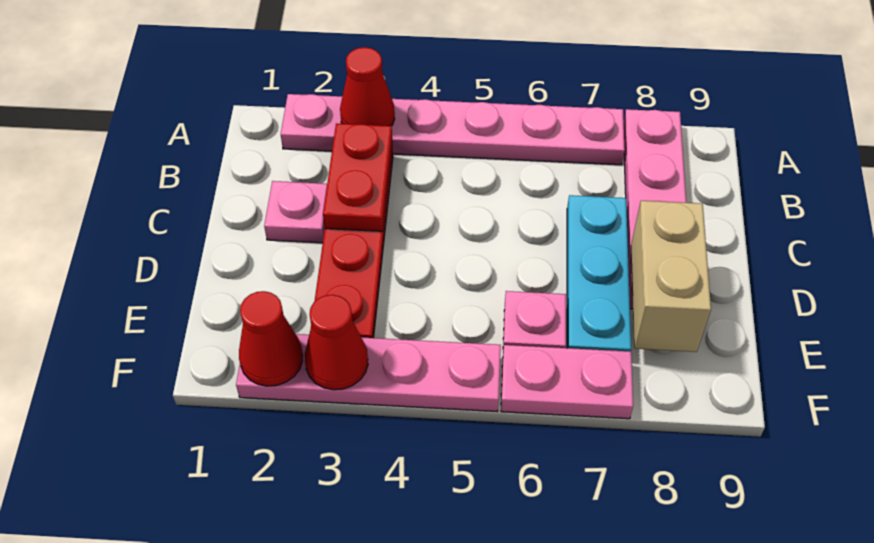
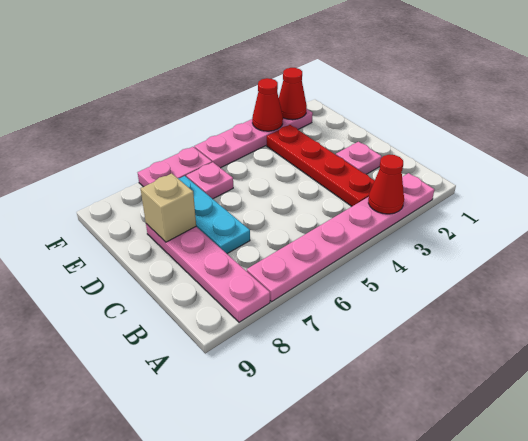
red plate B3:C3 level 2 -> none
tan brick D8:E8 level 2 -> tan brick D8 level 2

